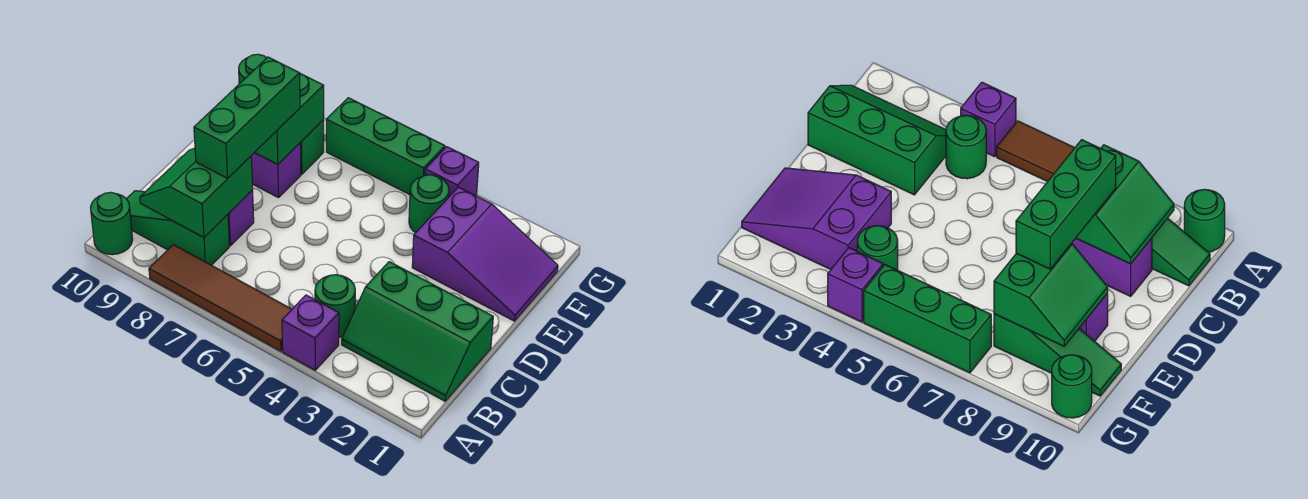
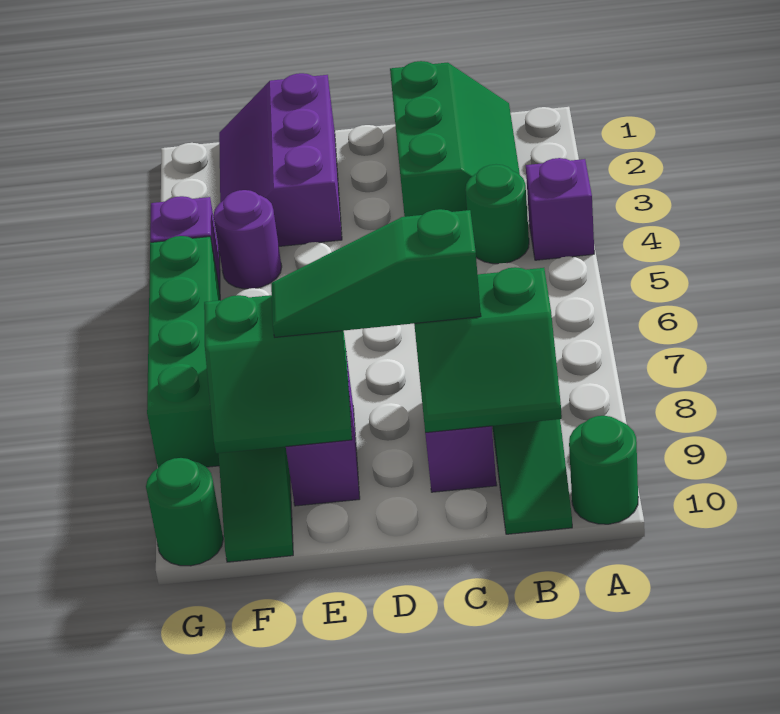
brown tile A5:A8 level 1 -> none
green brick C8:E8 level 3 -> green slope C8:E8 level 3 top C
purple slope E1:F3 level 1 top 3 -> purple slope E1:F3 level 1 top E
green round brick F4 level 1 -> purple round brick F4 level 1
green brick G5:G7 level 1 -> green brick G5:G8 level 1

